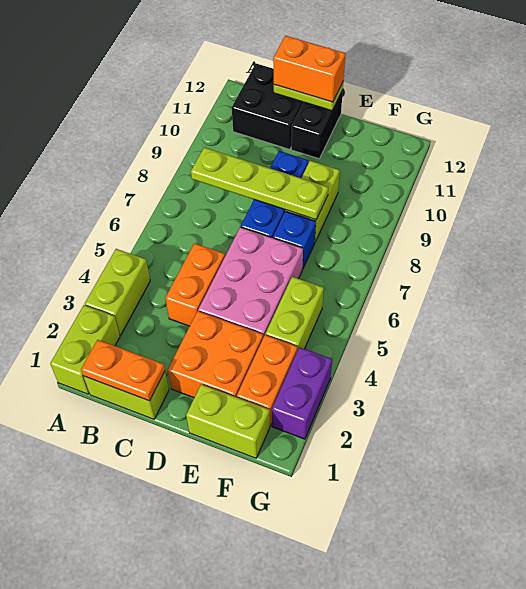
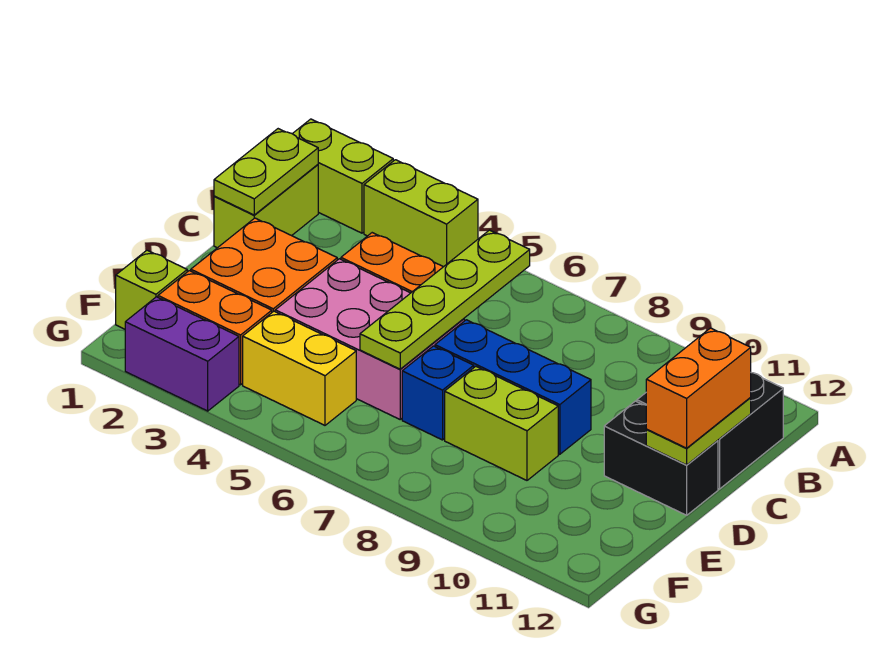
orange plate B1:C1 level 2 -> lime plate B1:C1 level 2
lime plate B8:E8 level 2 -> lime plate B6:E6 level 2
lime brick E1:F1 level 1 -> lime brick F1 level 1
lime brick F4:F5 level 1 -> yellow brick F4:F5 level 1

